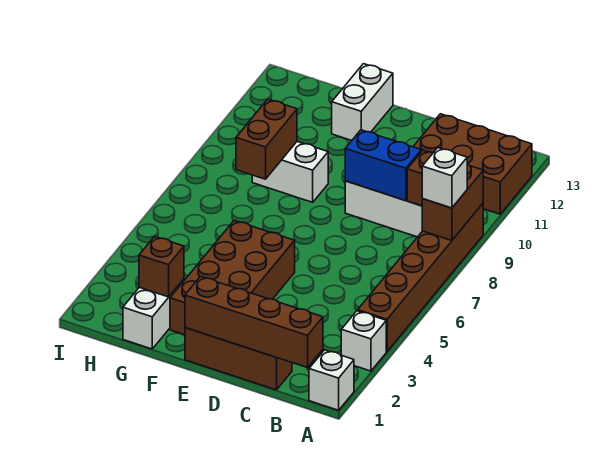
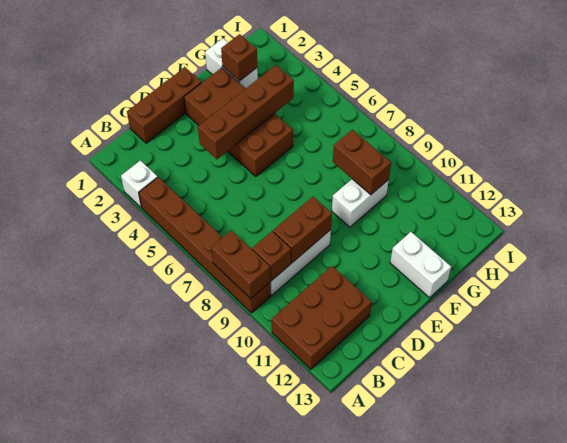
white brick A1 level 1 -> none
white brick A8 level 3 -> none
brown brick B1:E1 level 2 -> brown brick D4:G4 level 2
blue brick C9:D9 level 2 -> brown brick C9:D9 level 2

